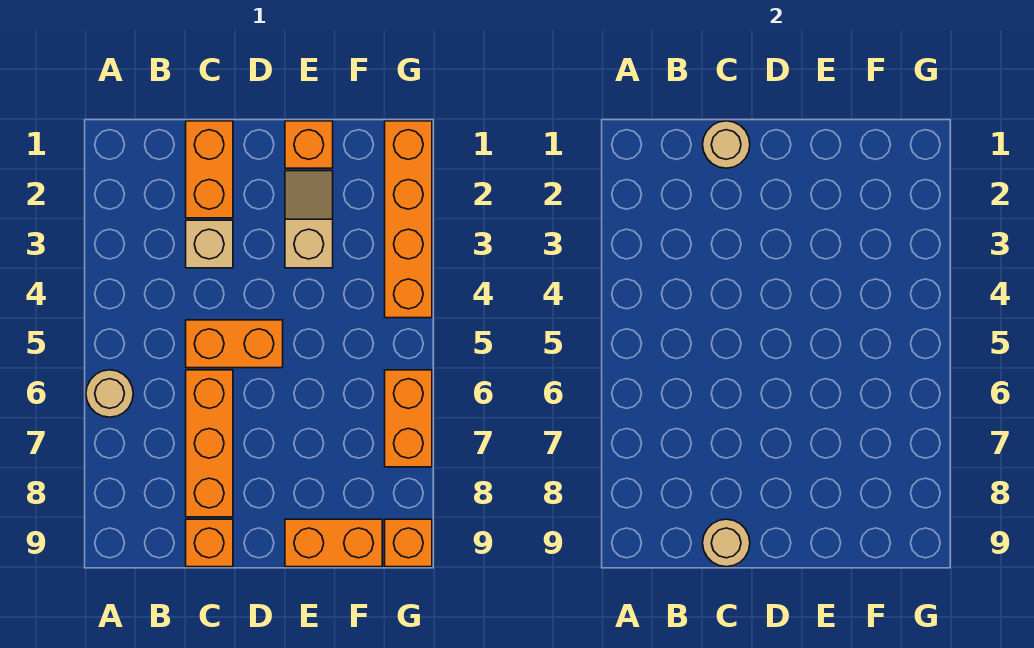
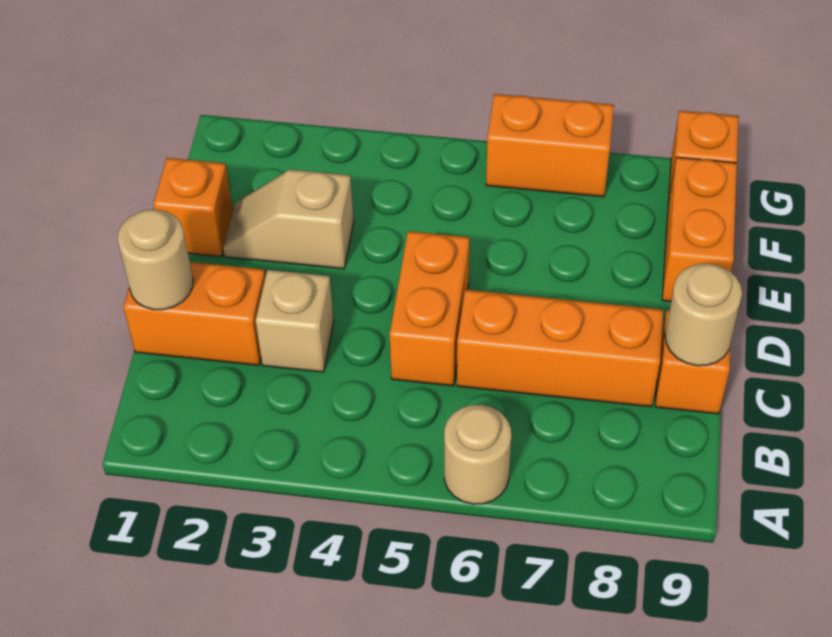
orange brick G1:G4 level 1 -> none

